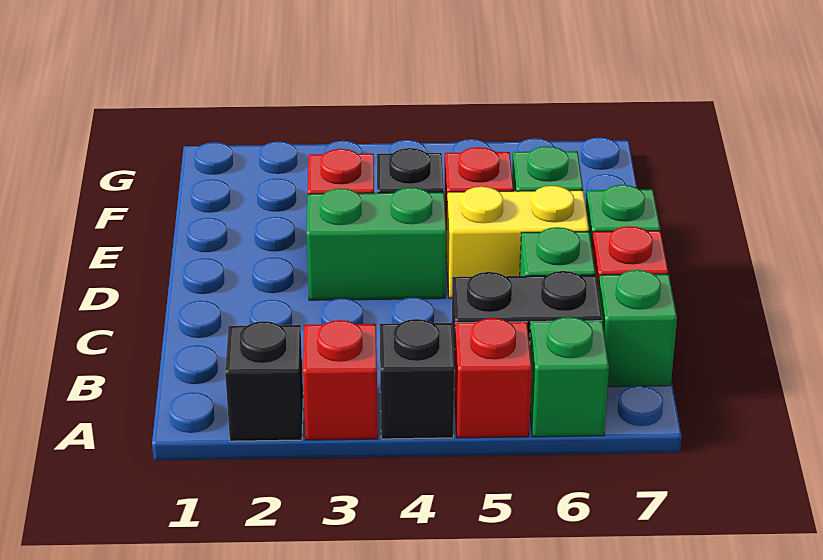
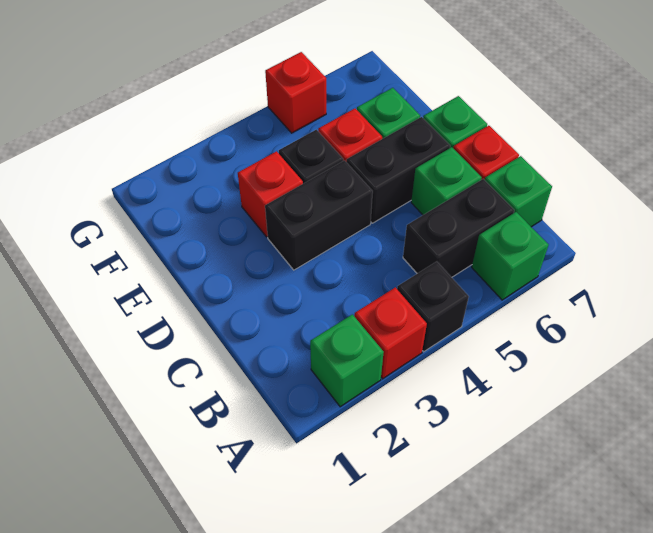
black brick A2 level 1 -> green brick A2 level 1
red brick A5 level 1 -> red brick G5 level 1
green brick D3:D4 level 1 -> black brick D3:D4 level 1
yellow brick D5:D6 level 1 -> black brick D5:D6 level 1

